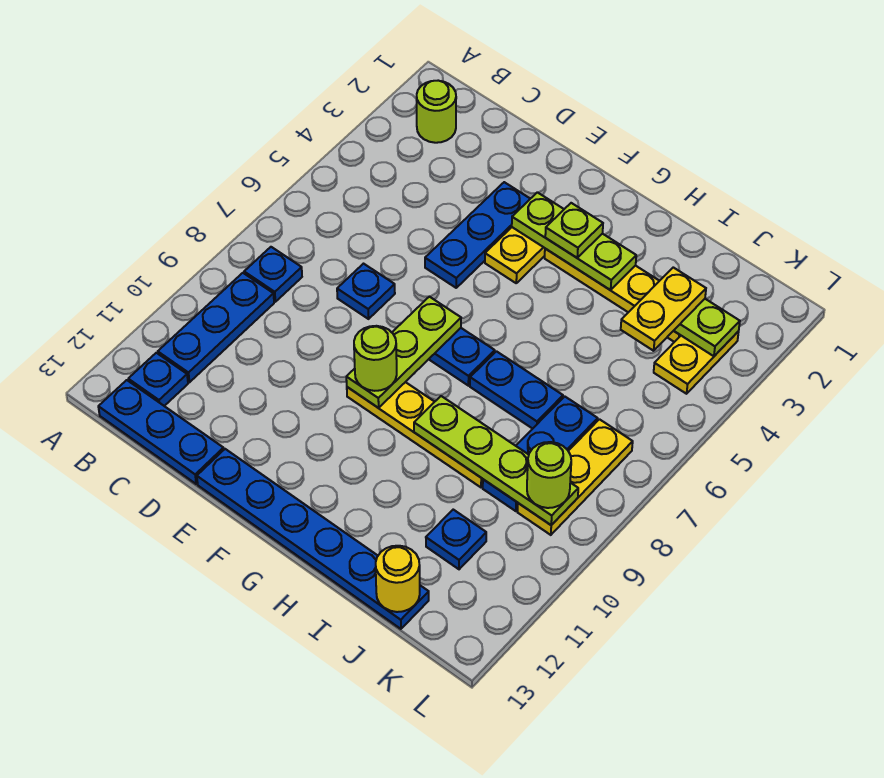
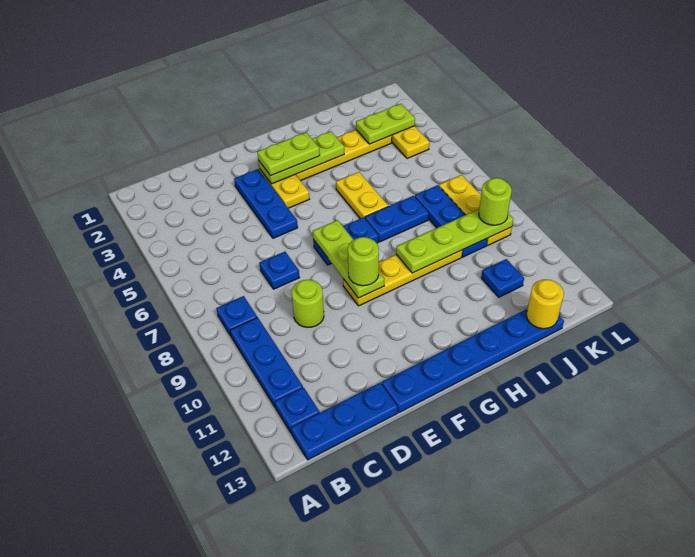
lime round brick B2 level 1 -> lime round brick D9 level 1
lime plate G3 level 3 -> lime plate F3:G3 level 3
yellow plate J3:J4 level 3 -> yellow plate H5:H6 level 1

